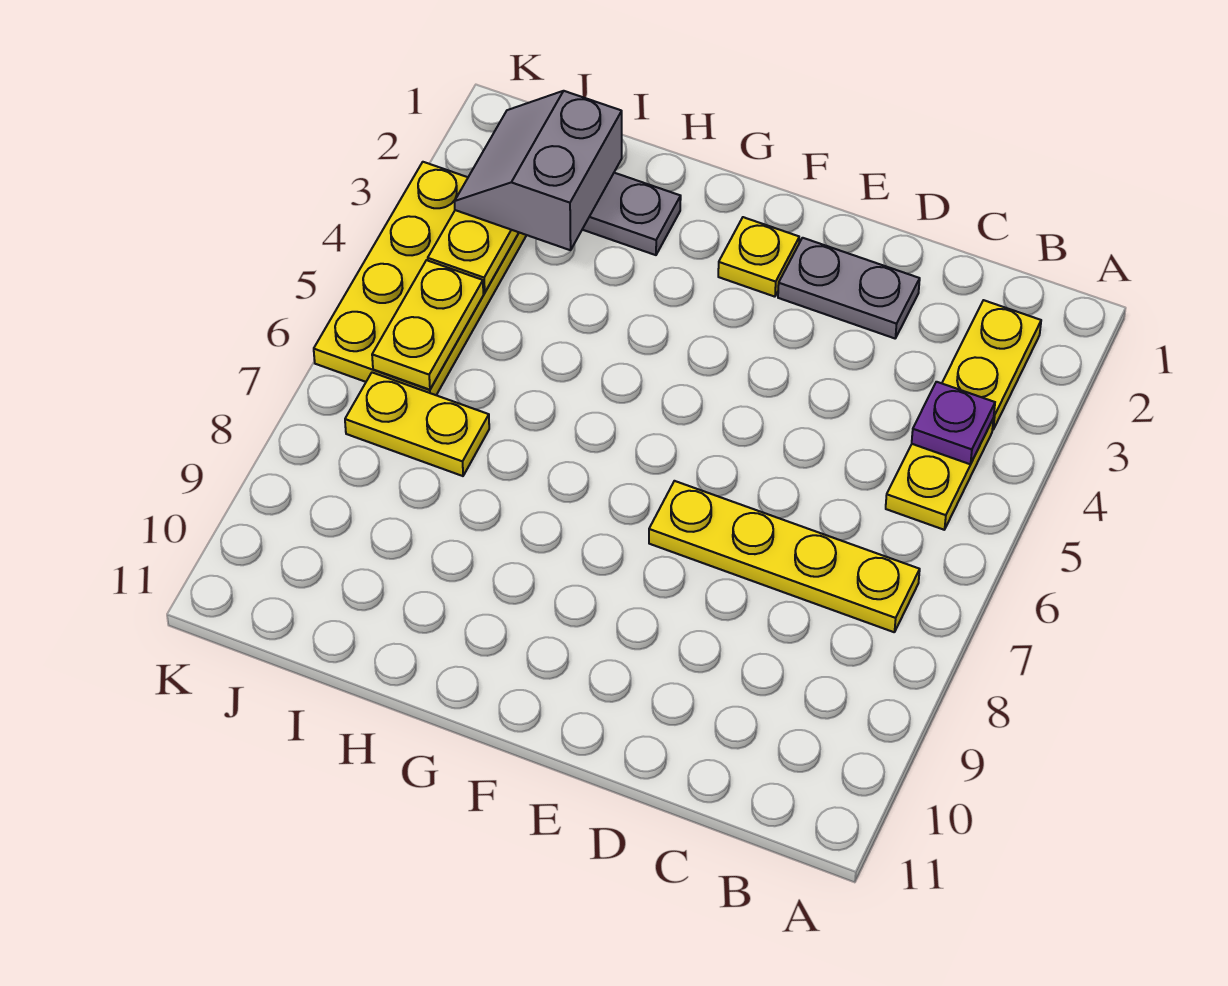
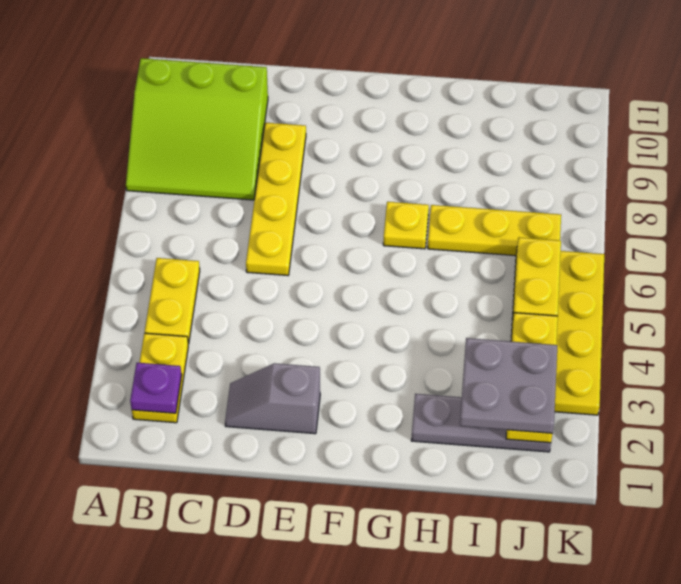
none -> lime slope A8:C10 level 1 top 10
purple plate B4 level 2 -> purple plate B2 level 2
yellow plate B7:E7 level 1 -> yellow plate D6:D9 level 1
grey plate D2:E2 level 1 -> grey slope D2:E2 level 1 top E
yellow plate F2 level 1 -> yellow plate G7 level 1
grey slope I2:J3 level 3 top I -> grey plate I2:J3 level 3
yellow plate I7:J7 level 1 -> yellow plate H7:J7 level 1

